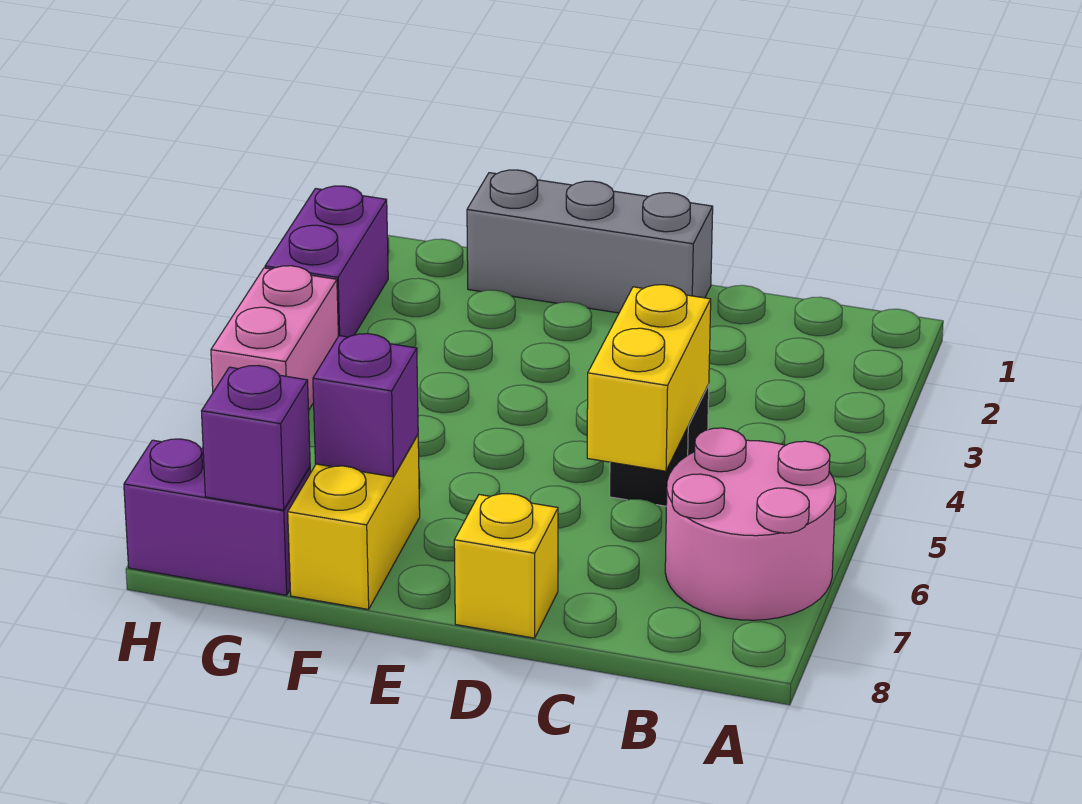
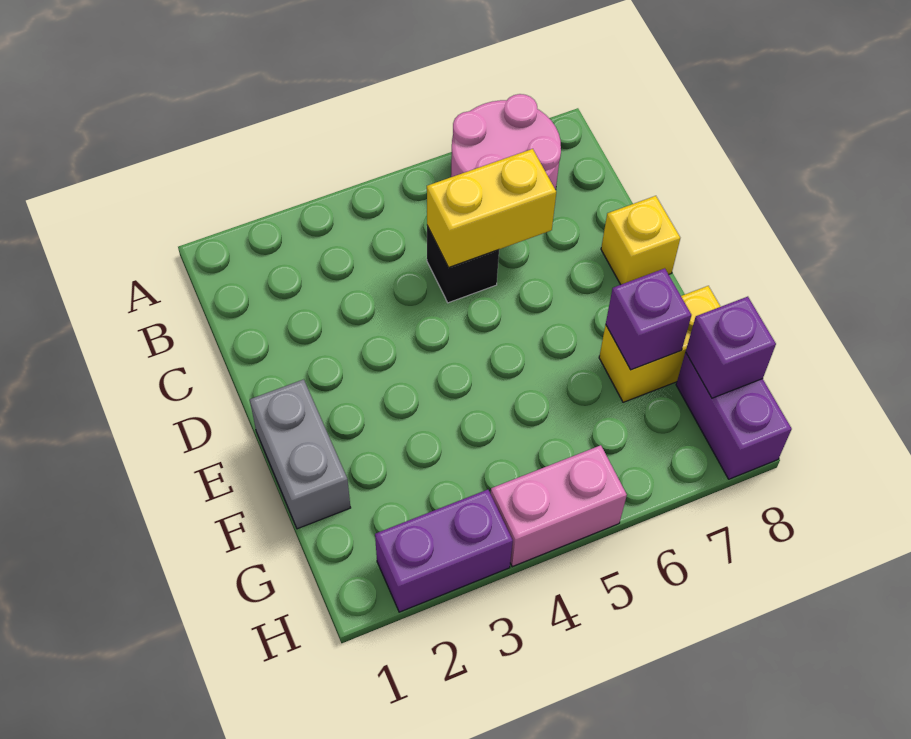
grey brick D1:F1 level 1 -> grey brick E1:F1 level 1

